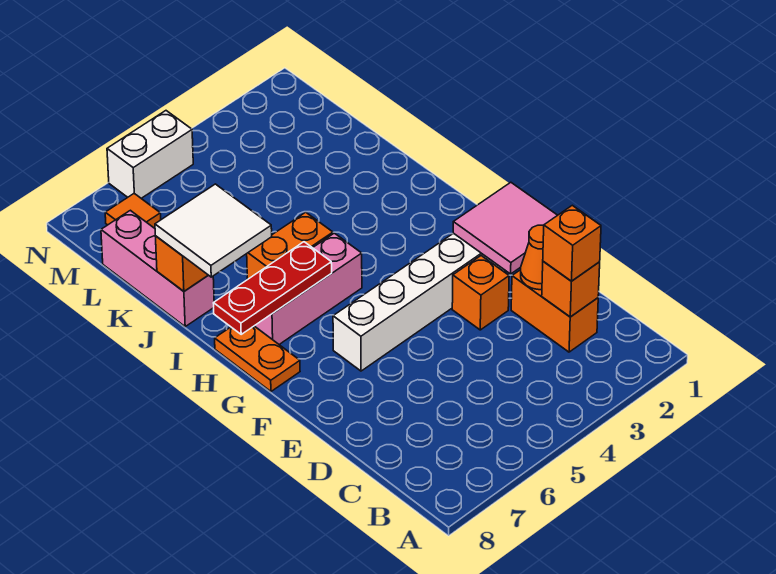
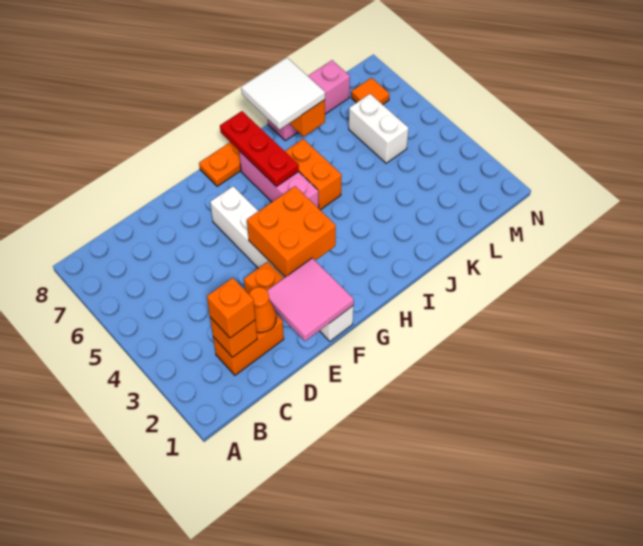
none -> orange brick F3:G4 level 2
white brick N5:N6 level 1 -> white brick L5:L6 level 1

